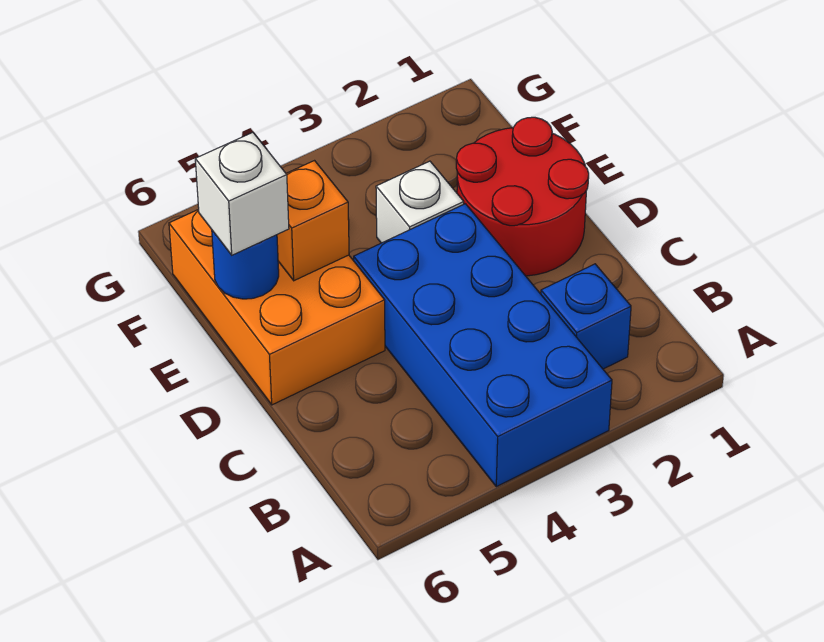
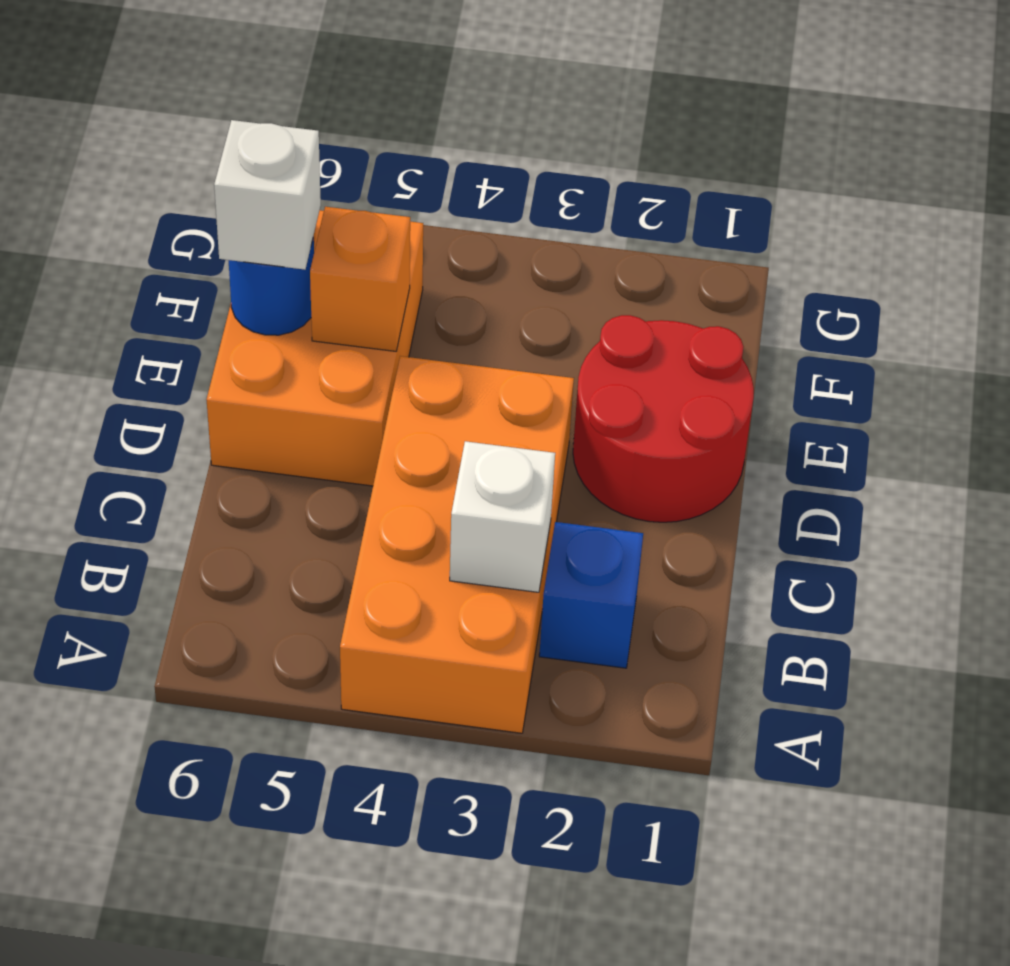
blue brick A3:D4 level 1 -> orange brick A3:D4 level 1
white brick E3 level 1 -> white brick B3 level 2

